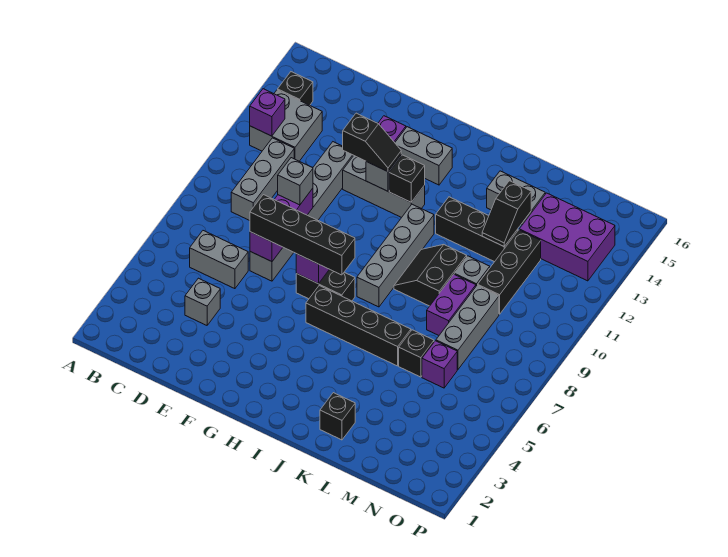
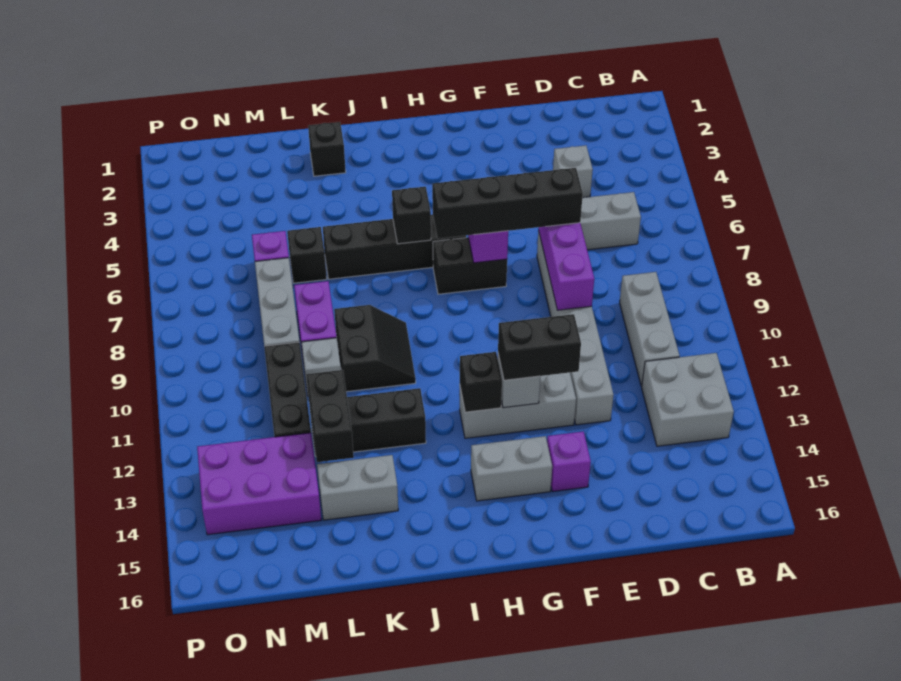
purple brick B12 level 2 -> none
black brick B14 level 1 -> black brick I6 level 2
grey brick E9 level 3 -> none
black slope F12:G12 level 3 top F -> black brick F12:G12 level 3
grey brick I8:I11 level 1 -> none
black slope L12:L13 level 2 top 13 -> black brick L12:L13 level 2

